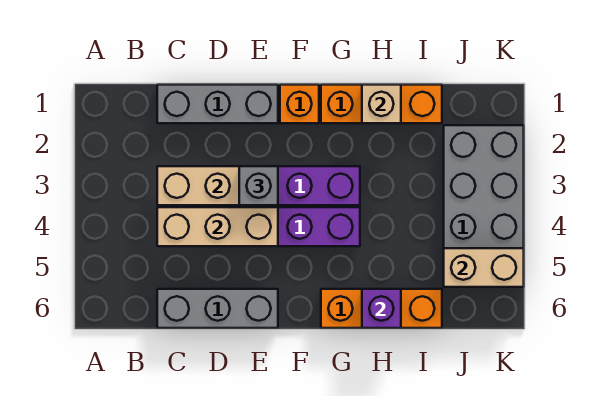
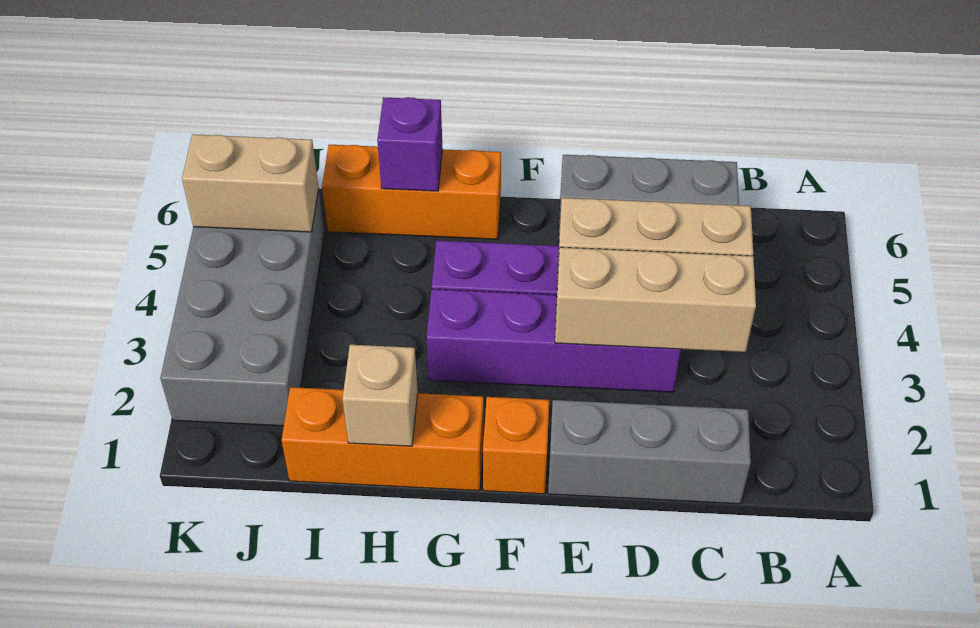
grey brick E3 level 3 -> none

